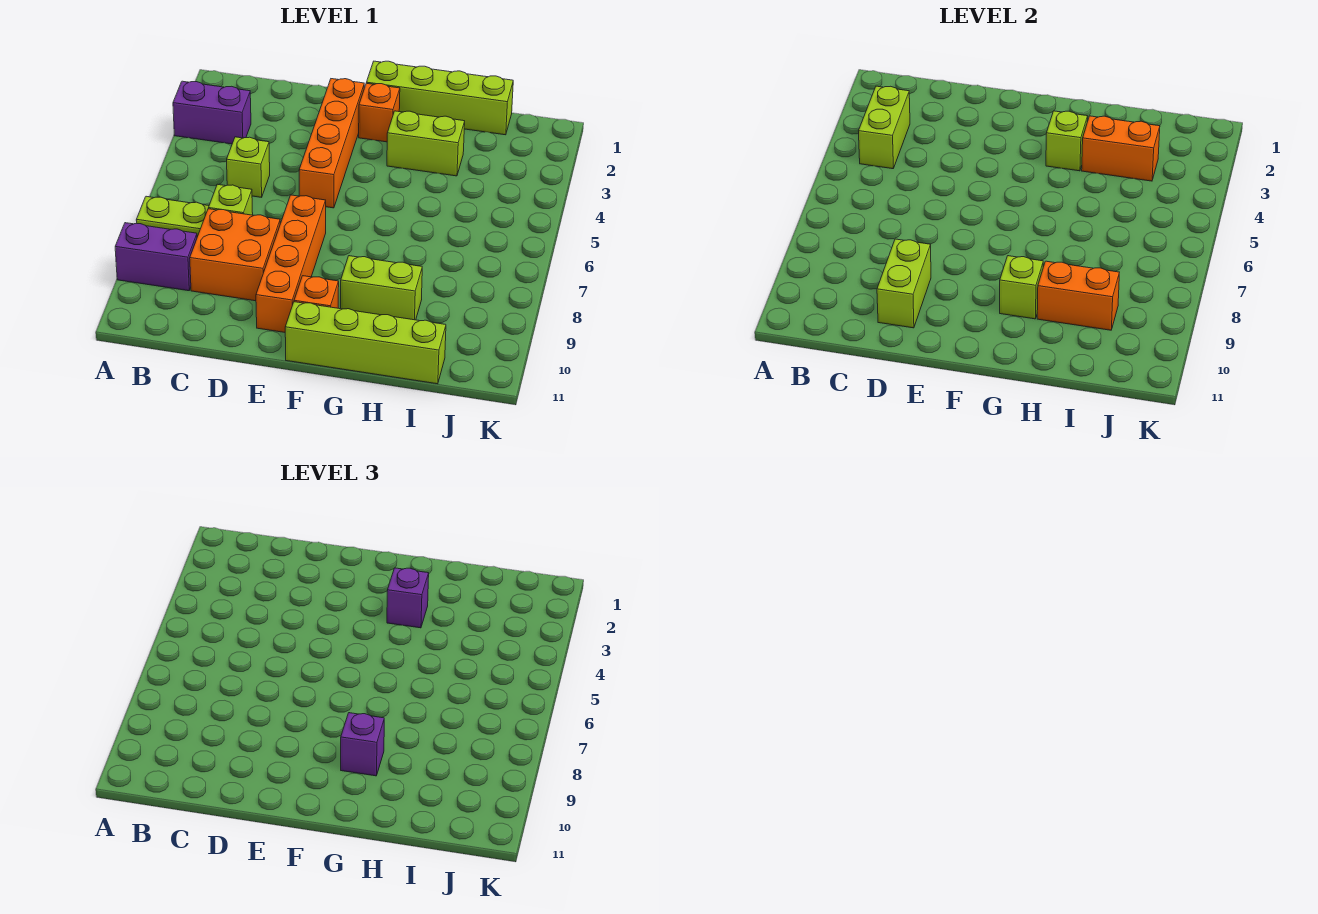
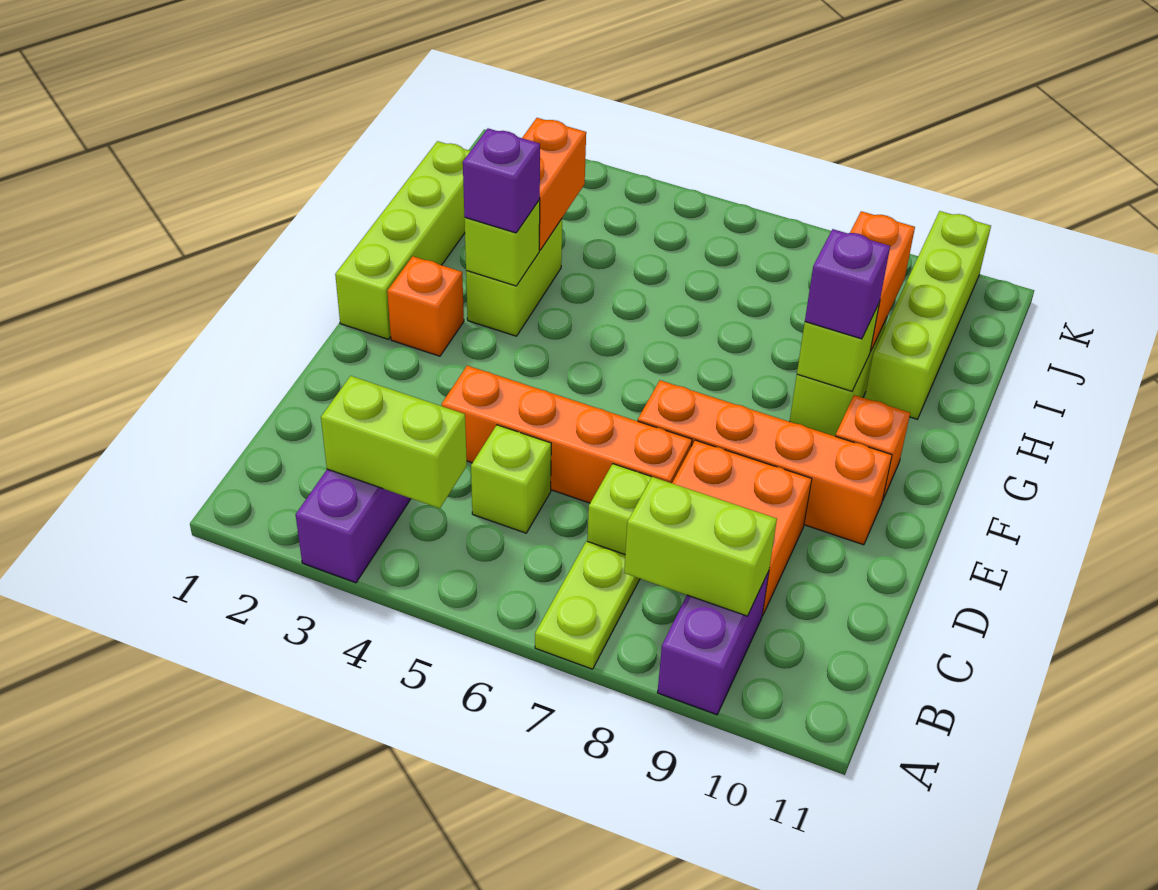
lime brick D9:D10 level 2 -> lime brick B8:B9 level 2
orange brick E2:E5 level 1 -> orange brick D4:D7 level 1
lime brick F11:I11 level 1 -> lime brick H10:K10 level 1

